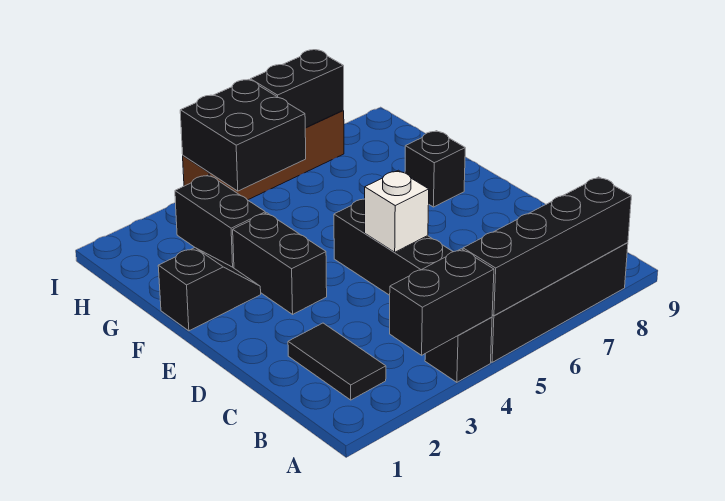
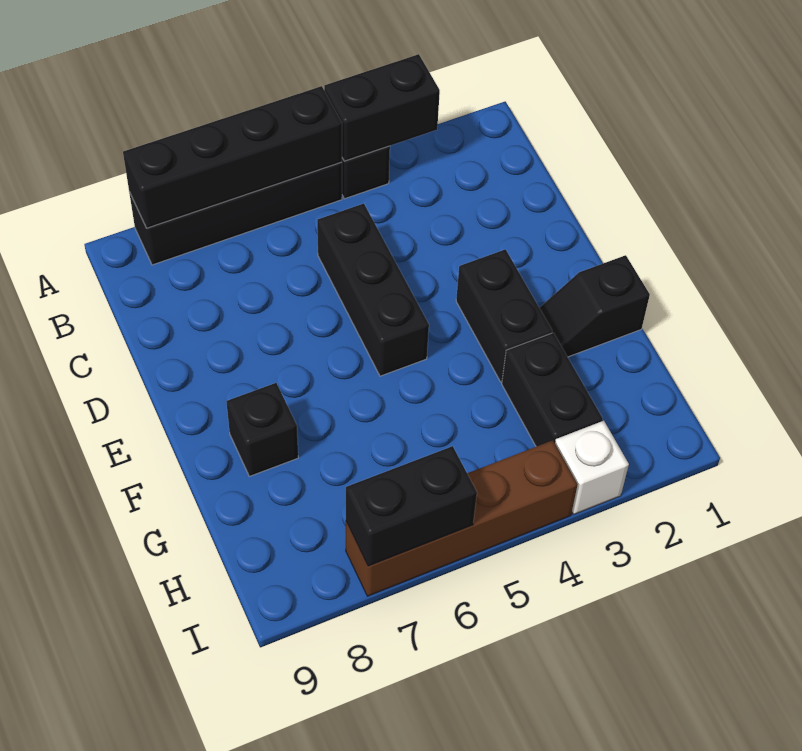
black tile B2:C2 level 1 -> none
white brick D5 level 2 -> white brick I3 level 1
black brick H4:I5 level 2 -> none

